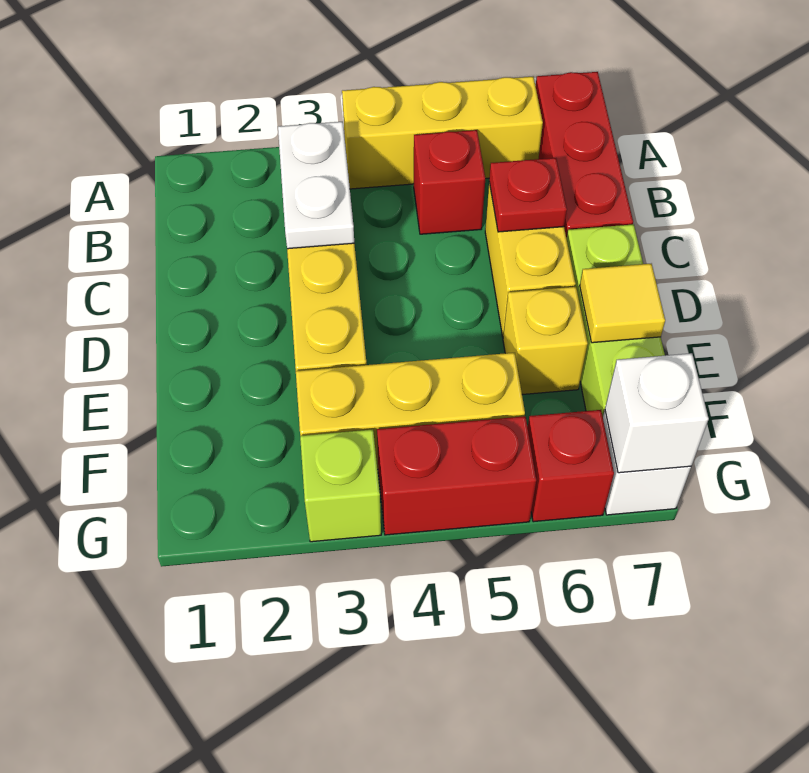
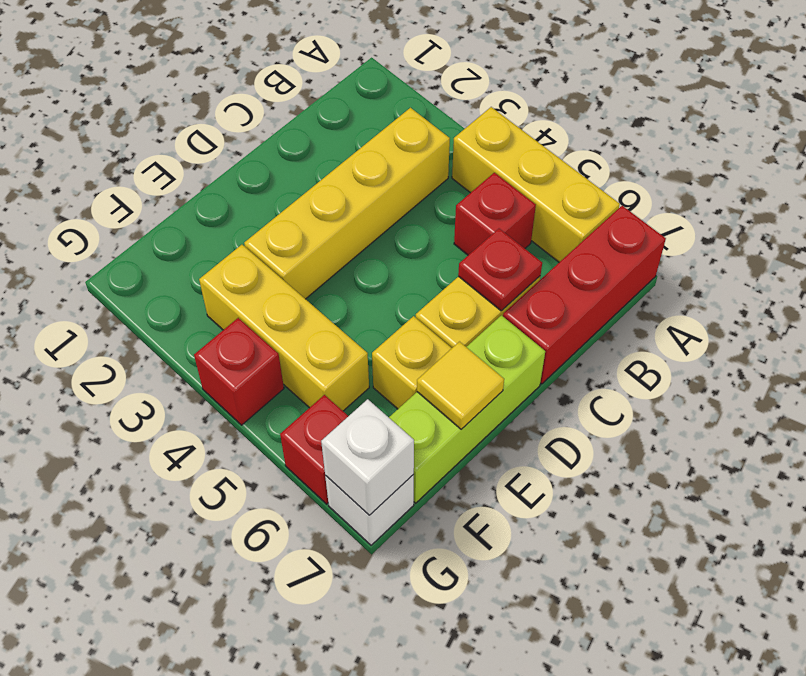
white plate B3:C3 level 2 -> none
lime brick G3 level 1 -> none
red brick G4:G5 level 1 -> red brick G4 level 1

